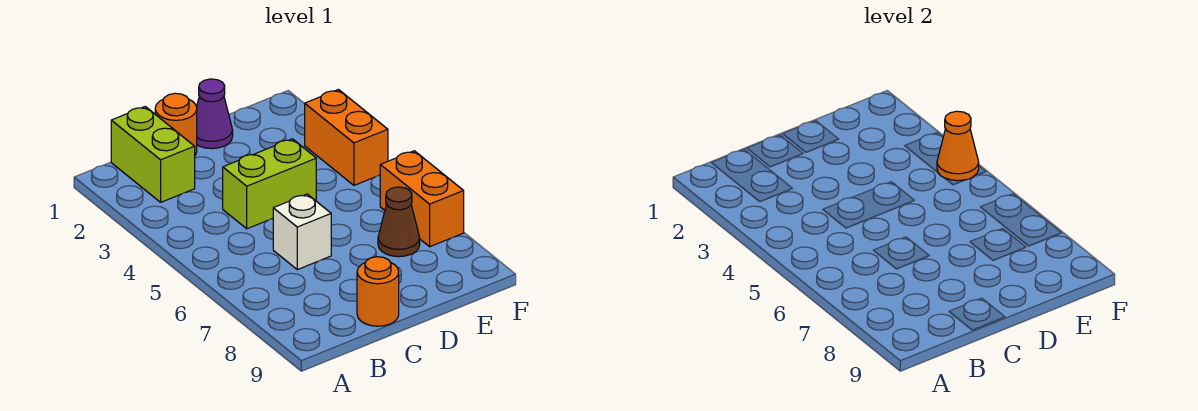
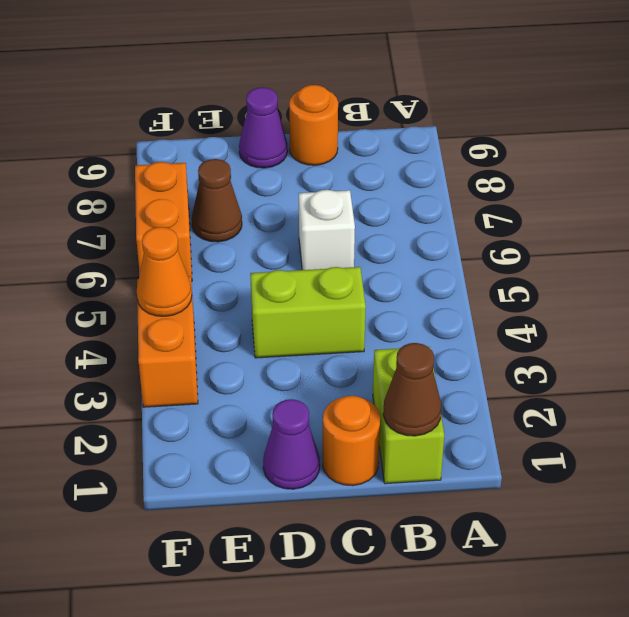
none -> brown cone B1 level 2
none -> purple cone D9 level 1

